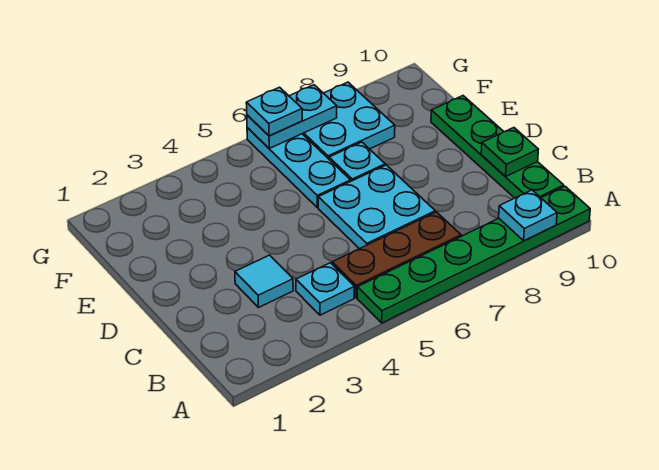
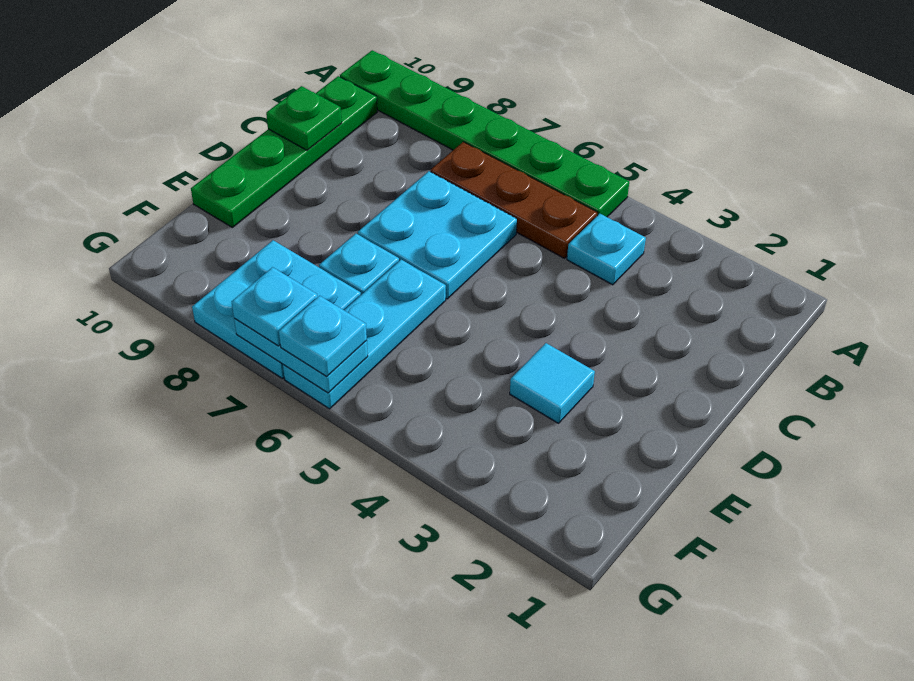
cyan plate A9 level 2 -> cyan plate G7 level 3
cyan tile C3 level 1 -> cyan tile E3 level 1

